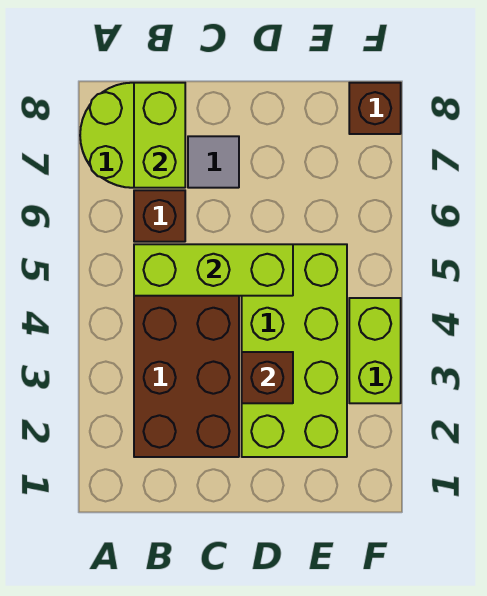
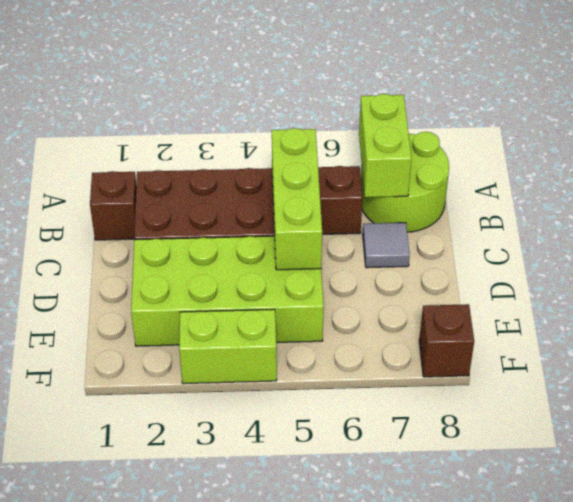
lime brick B7:B8 level 2 -> lime brick A7:B7 level 2
brown brick D3 level 2 -> brown brick B1 level 1

